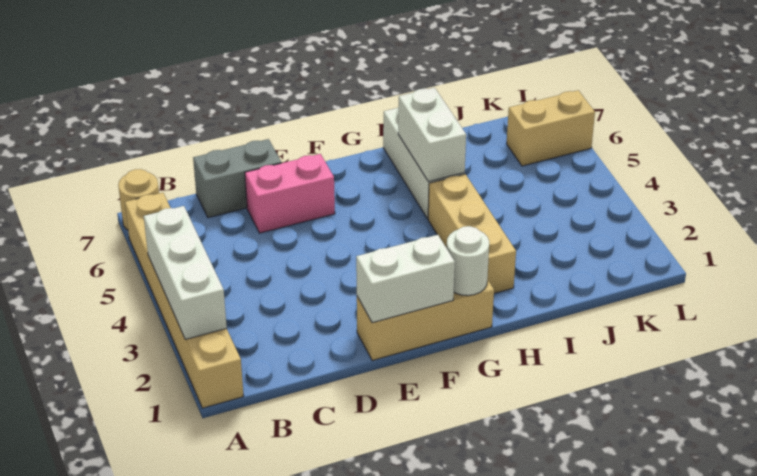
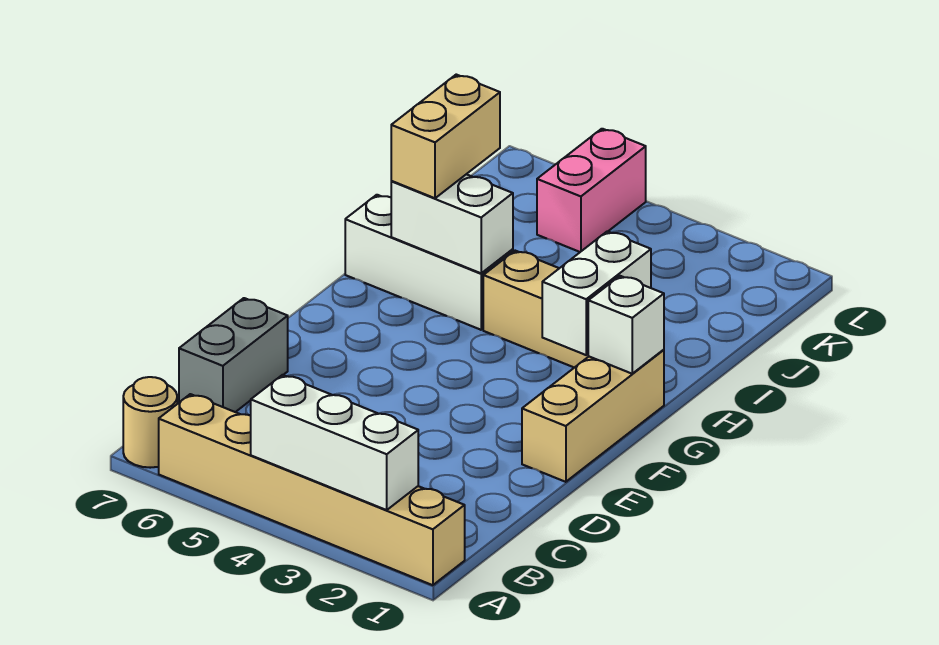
pink brick D6:E6 level 1 -> pink brick K5:L5 level 1
white brick E1:F1 level 2 -> white brick G2:H2 level 2
white round brick G1 level 2 -> white brick G1 level 2
tan brick K6:L6 level 1 -> tan brick H6:I6 level 3

